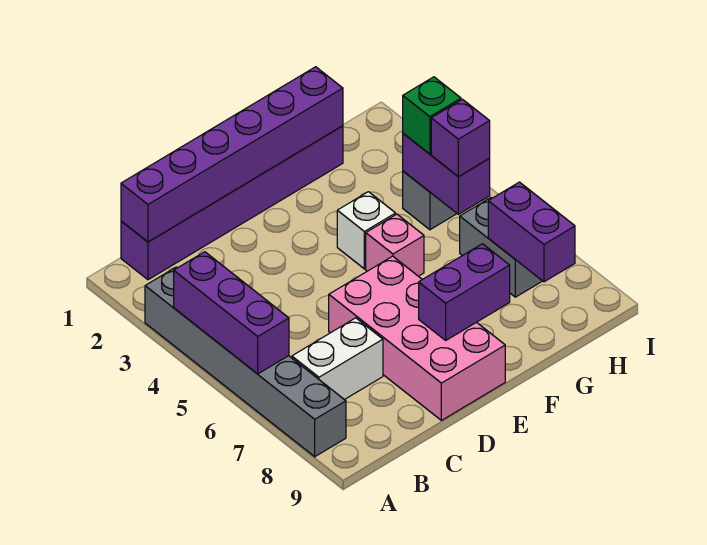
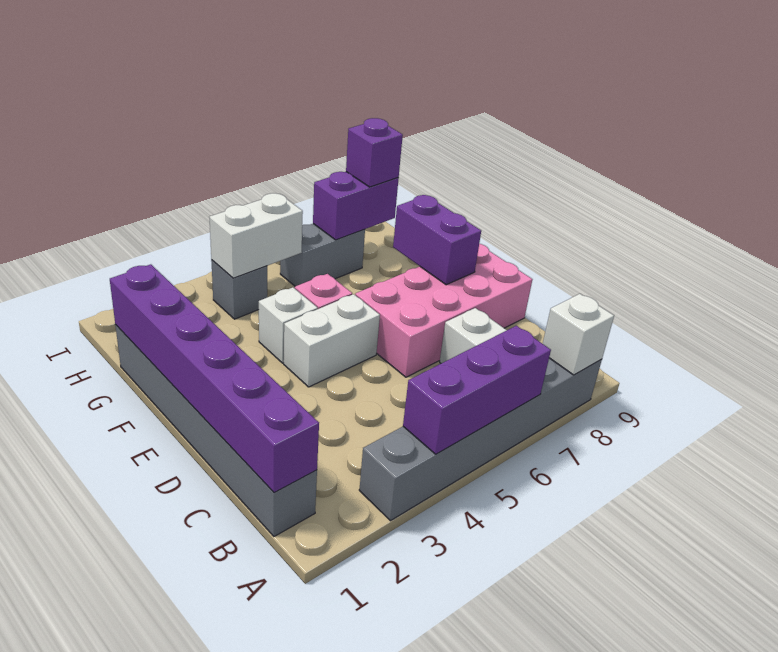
none -> white brick A8 level 2
purple brick B1:G1 level 1 -> grey brick B1:G1 level 1
none -> white brick E4:E5 level 1
purple brick H4:H5 level 2 -> white brick H4:H5 level 2
green brick H4 level 3 -> none
purple brick H5 level 3 -> purple brick H8 level 3

